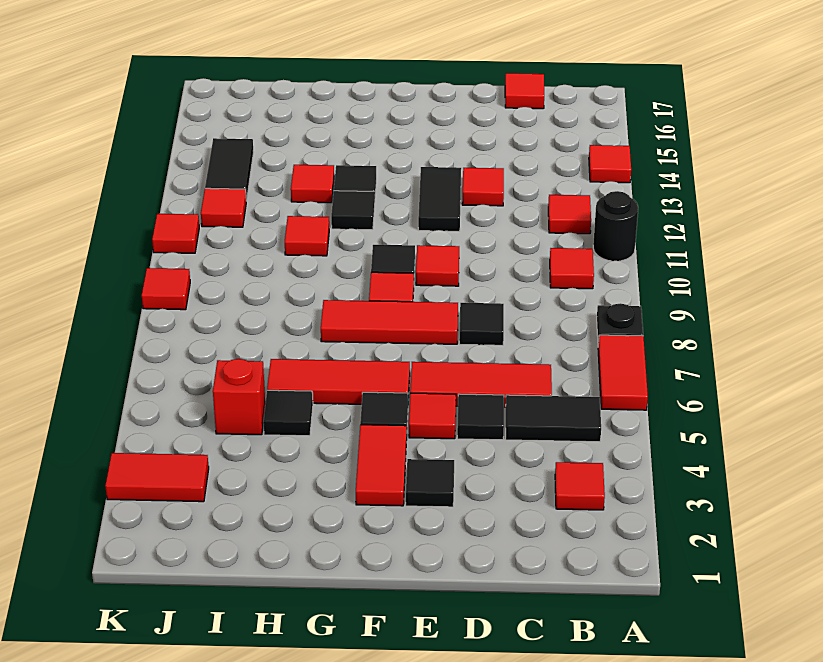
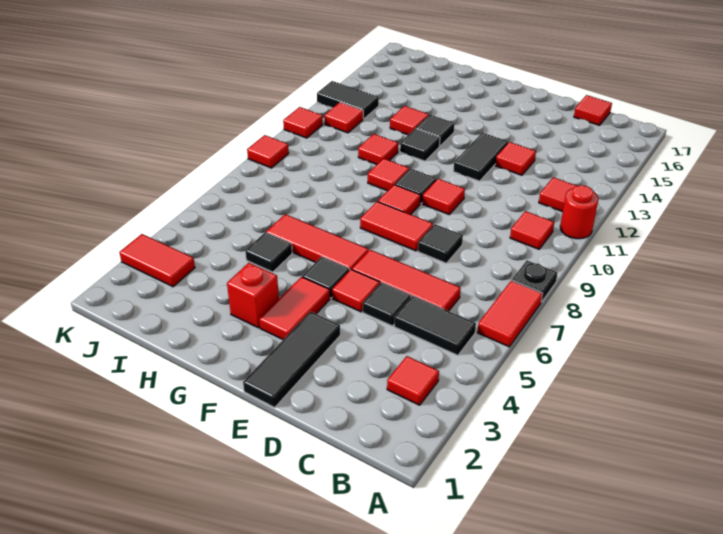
black round brick A11 level 1 -> red round brick A11 level 1
red tile A14 level 1 -> red tile G10 level 1
black tile E3 level 1 -> black tile E1:E3 level 1
red tile E8:G8 level 1 -> red tile E8:F8 level 1
red brick I5 level 1 -> red brick G3 level 1
black tile J13:J14 level 1 -> black tile J13:K13 level 1

